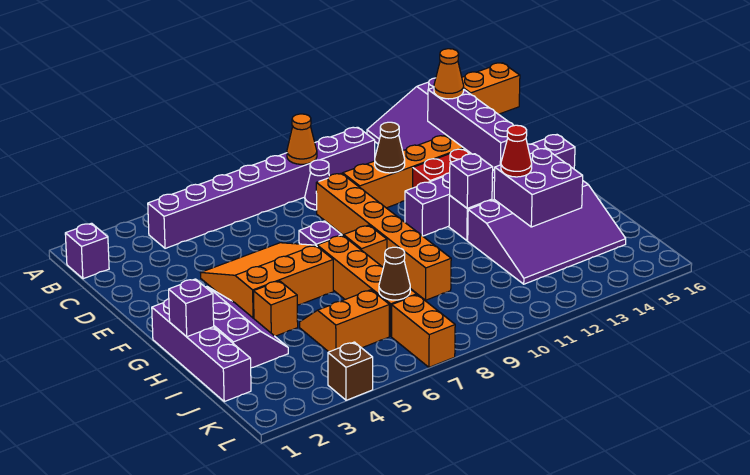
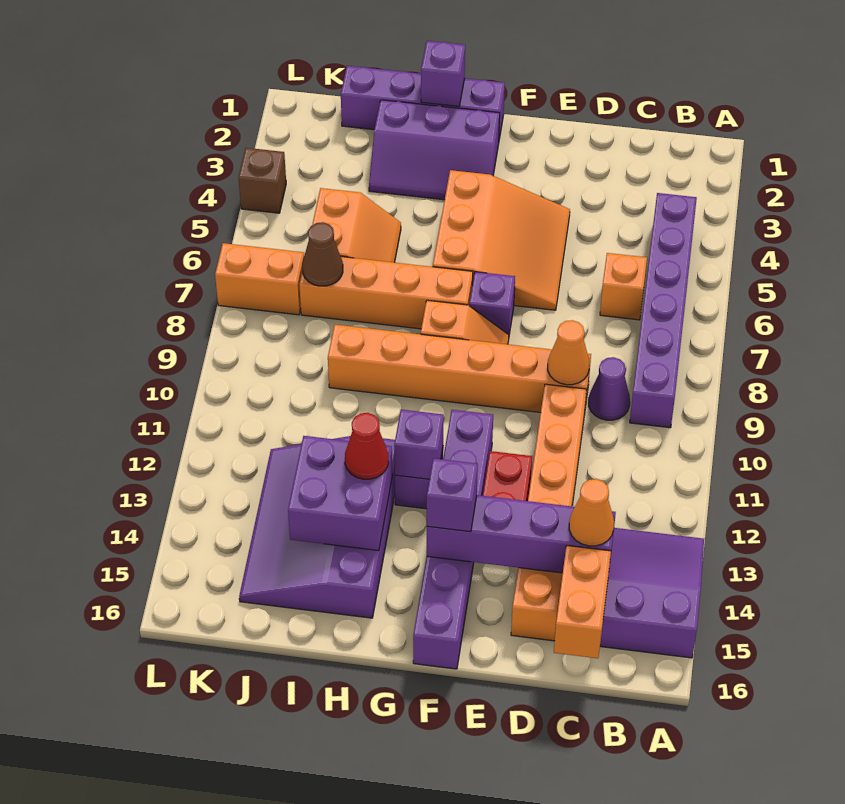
purple brick B1 level 1 -> purple brick F14 level 3
purple brick B4:B11 level 1 -> purple brick B4:B9 level 1
orange cone B9 level 2 -> orange cone D9 level 2
brown cone D11 level 2 -> none
orange brick H4 level 1 -> orange brick C6 level 1

